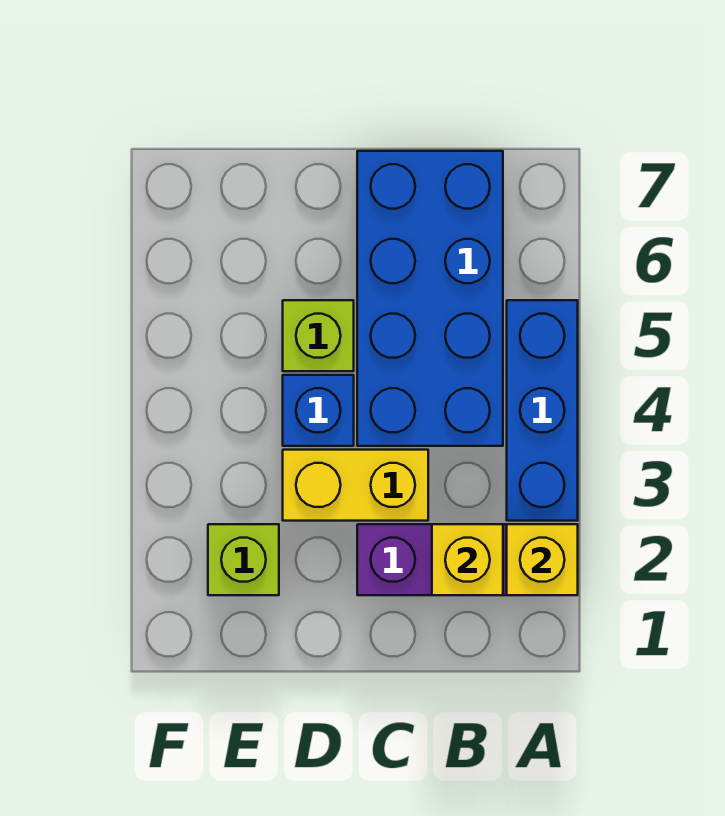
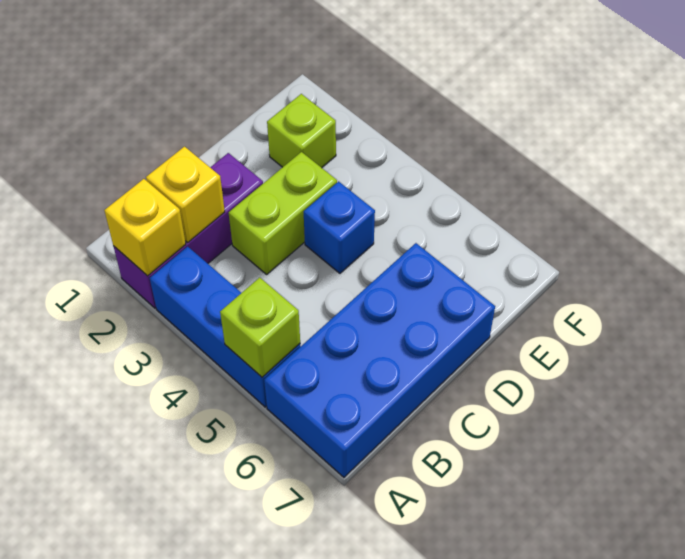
blue brick B4:C7 level 1 -> blue brick A6:D7 level 1
yellow brick C3:D3 level 1 -> lime brick C3:D3 level 1
lime brick D5 level 1 -> lime brick A5 level 2

